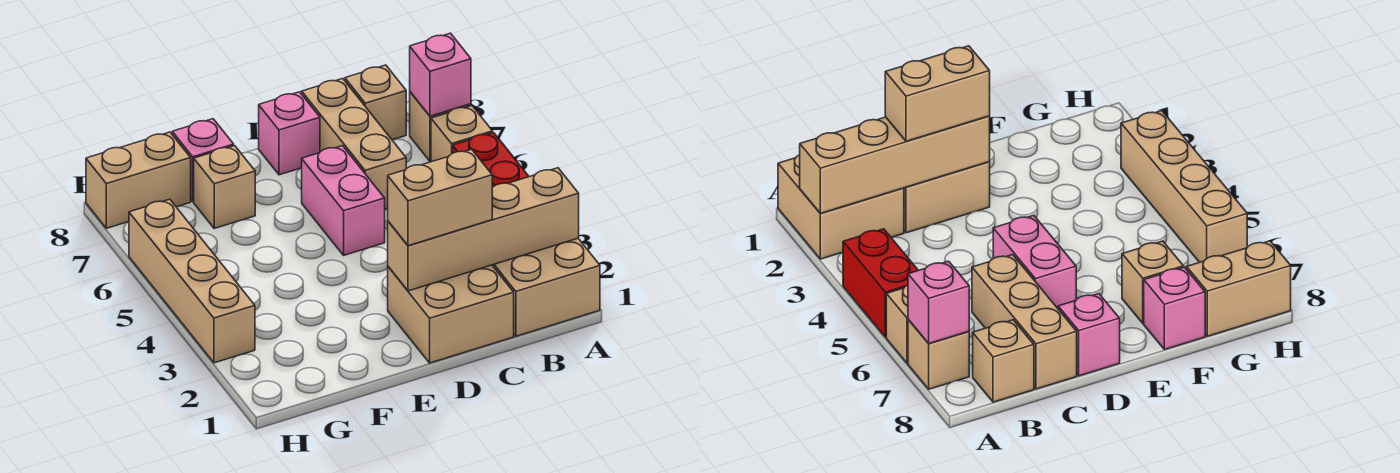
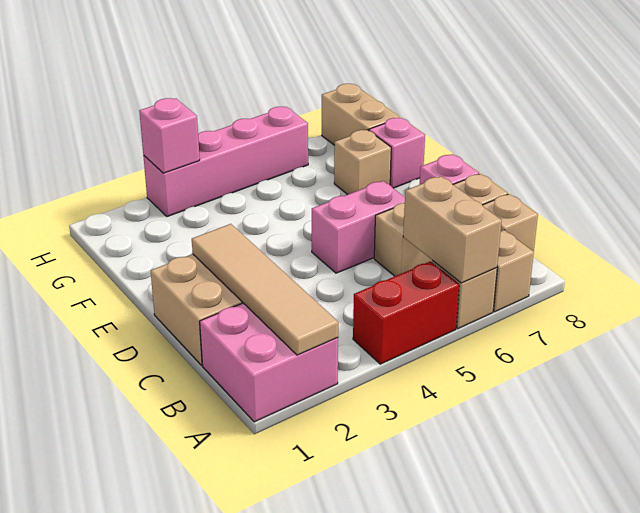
tan brick A1:B2 level 1 -> pink brick A1:B2 level 1
tan brick A2:D2 level 2 -> tan tile A2:D2 level 2
pink brick A7 level 2 -> pink brick H3 level 2
tan brick C2:D2 level 3 -> tan brick A6:B6 level 2
tan brick H3:H6 level 1 -> pink brick H3:H6 level 1

